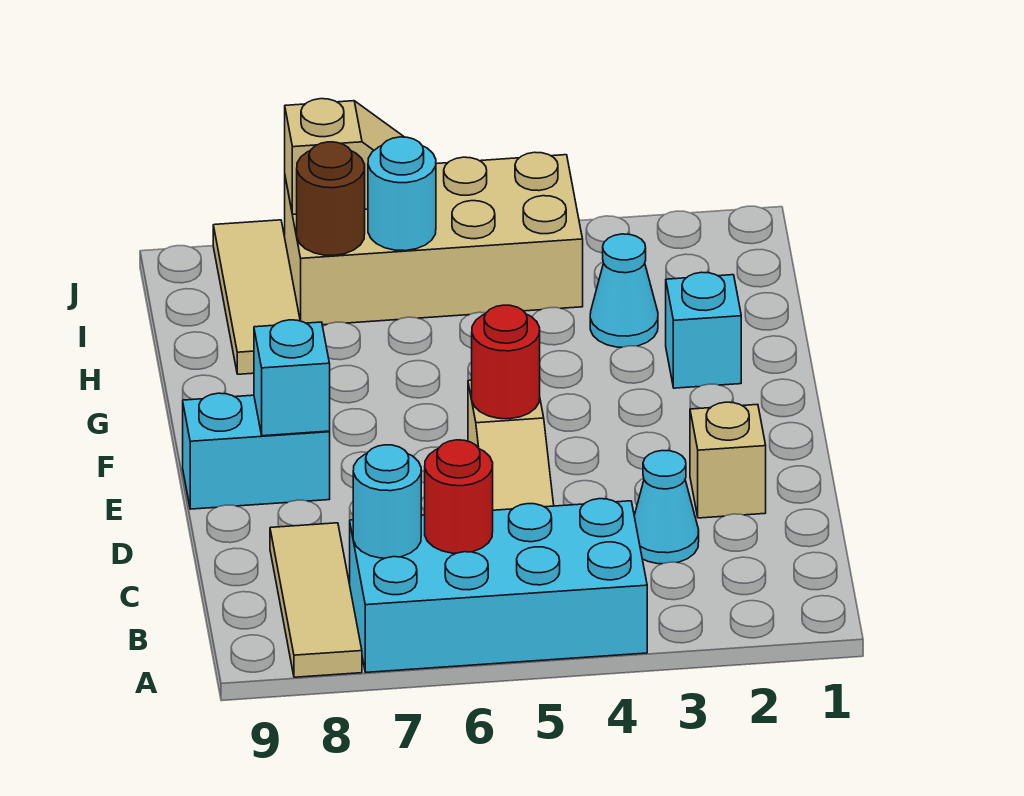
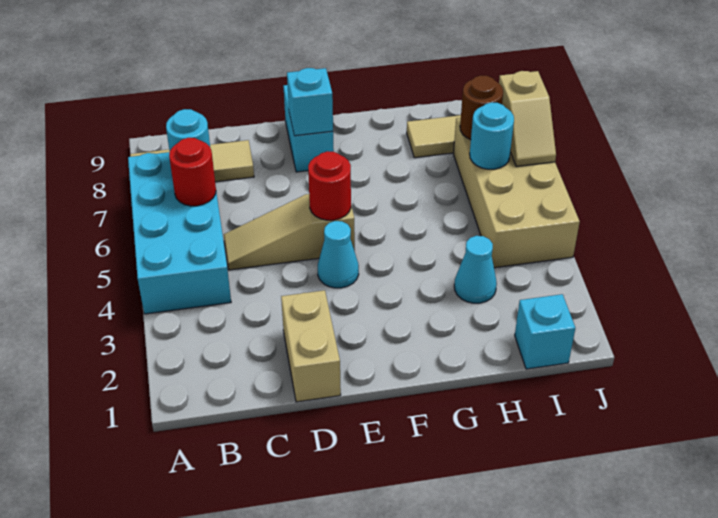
cyan cone C3 level 1 -> cyan cone E4 level 1
tan brick D2 level 1 -> tan brick D1:D2 level 1
cyan brick G2 level 1 -> cyan brick I1 level 1

